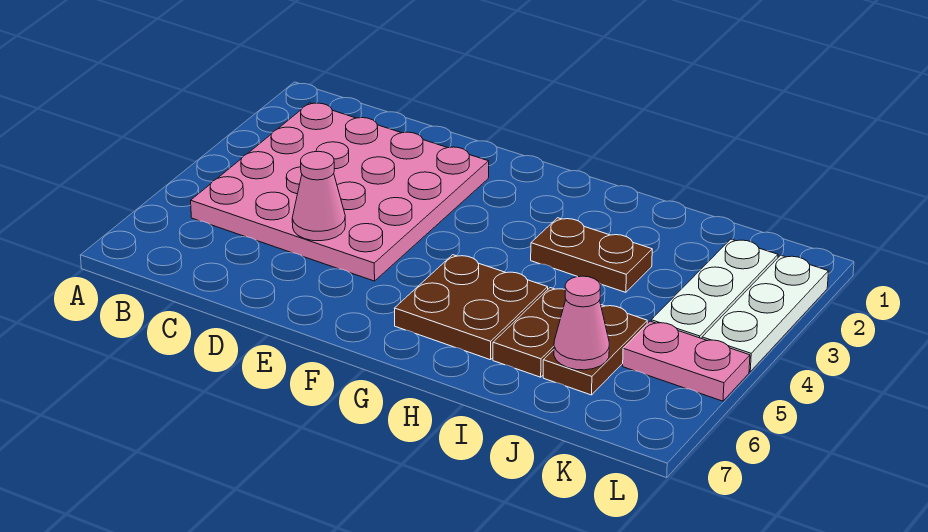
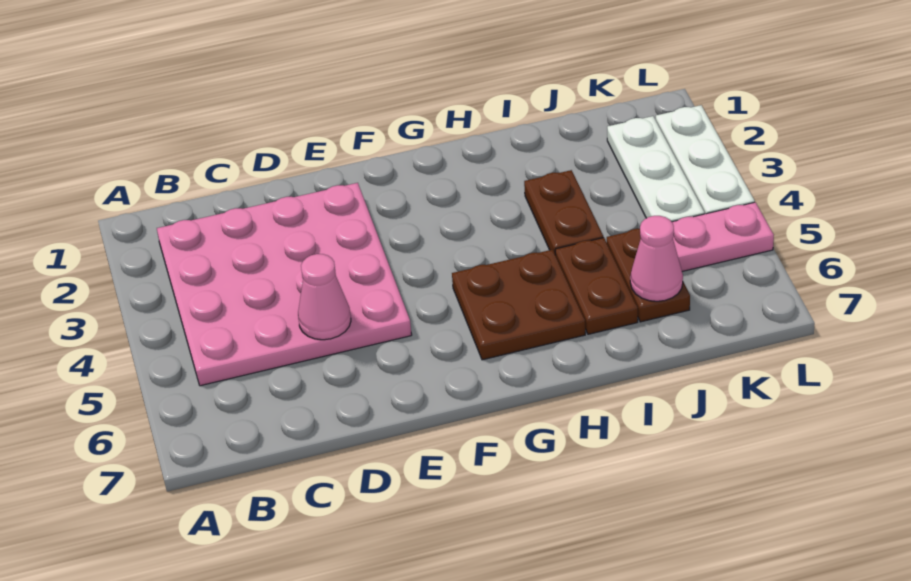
brown plate H3:I3 level 1 -> brown plate I3:I4 level 1

